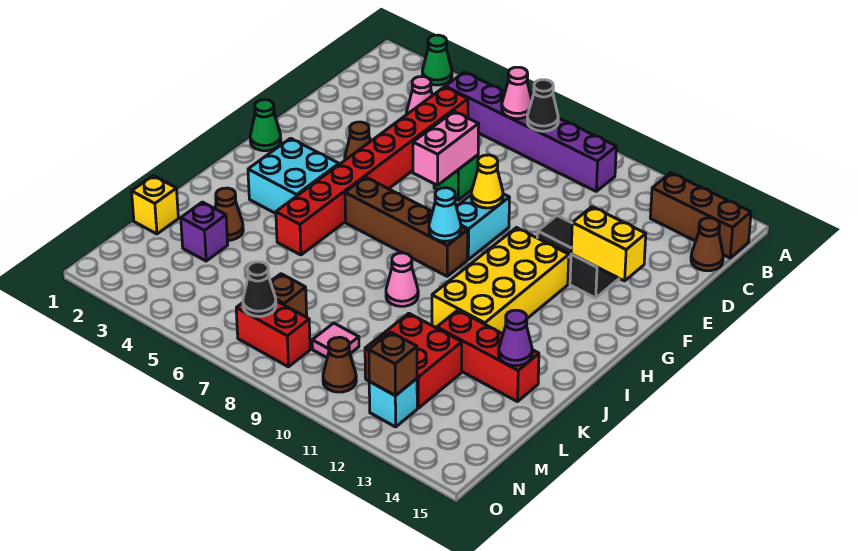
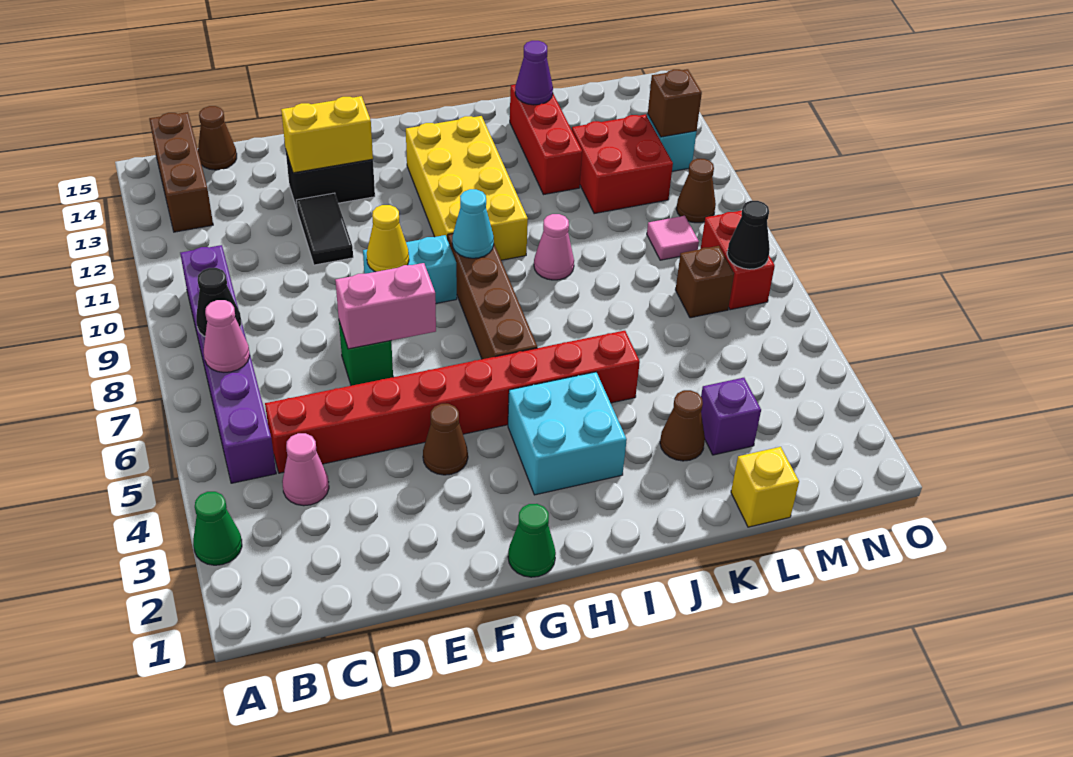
yellow brick F13:F14 level 2 -> yellow brick E13:F13 level 2
yellow brick G11:J12 level 1 -> yellow brick H10:I13 level 1

